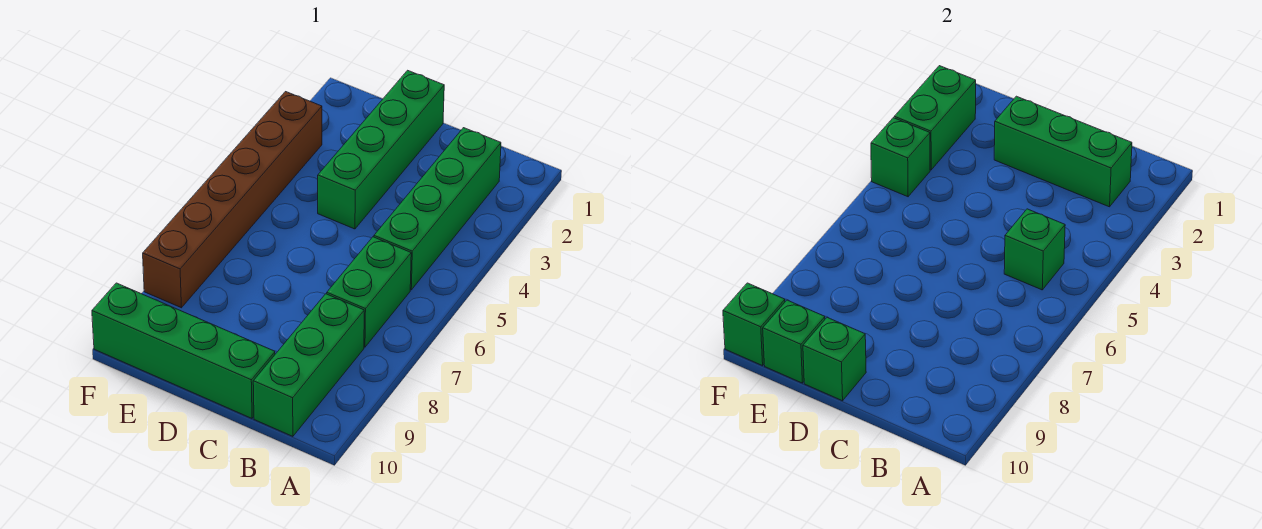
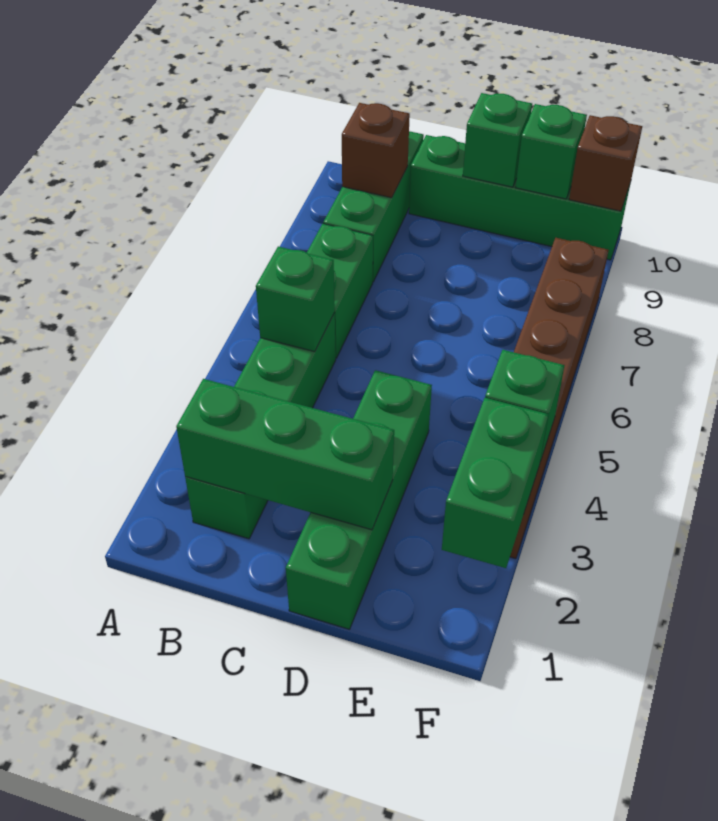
none -> brown brick B9 level 2
green brick F10 level 2 -> brown brick F10 level 2

